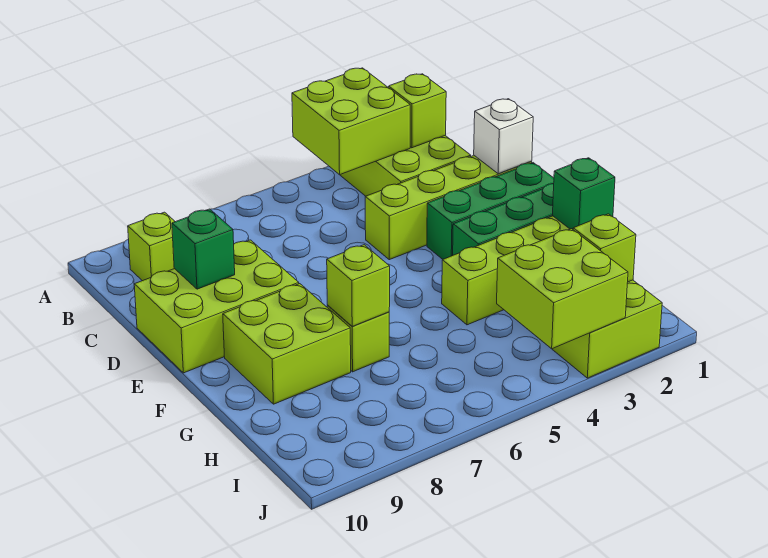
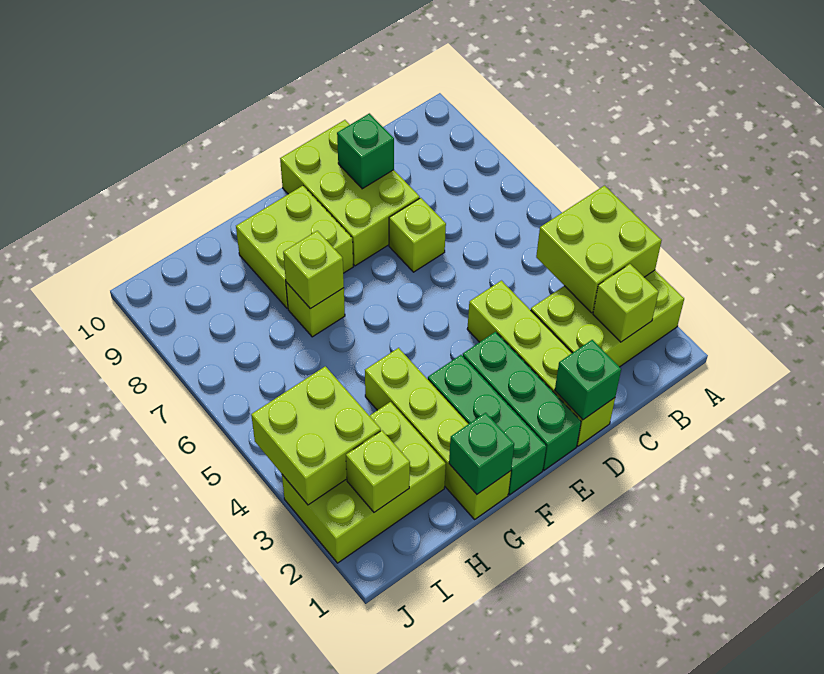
lime brick B9 level 1 -> lime brick D7 level 1
white brick D1 level 2 -> green brick D1 level 2

